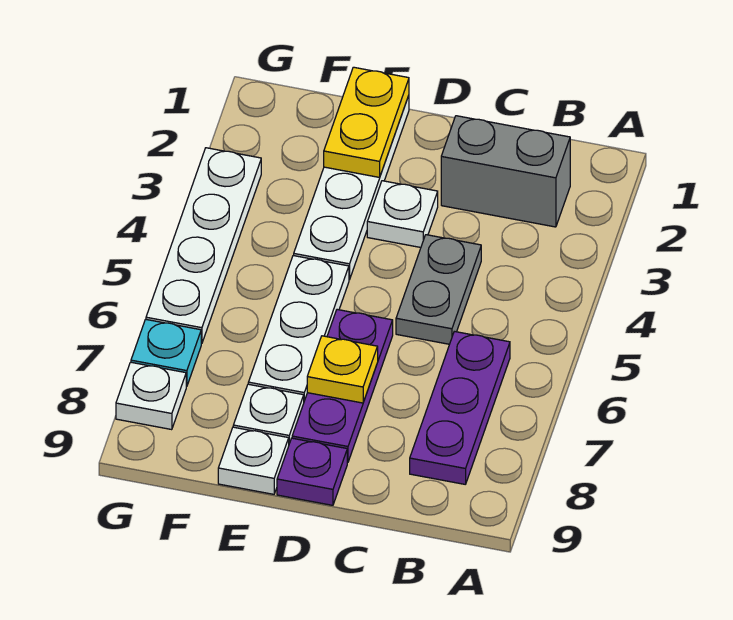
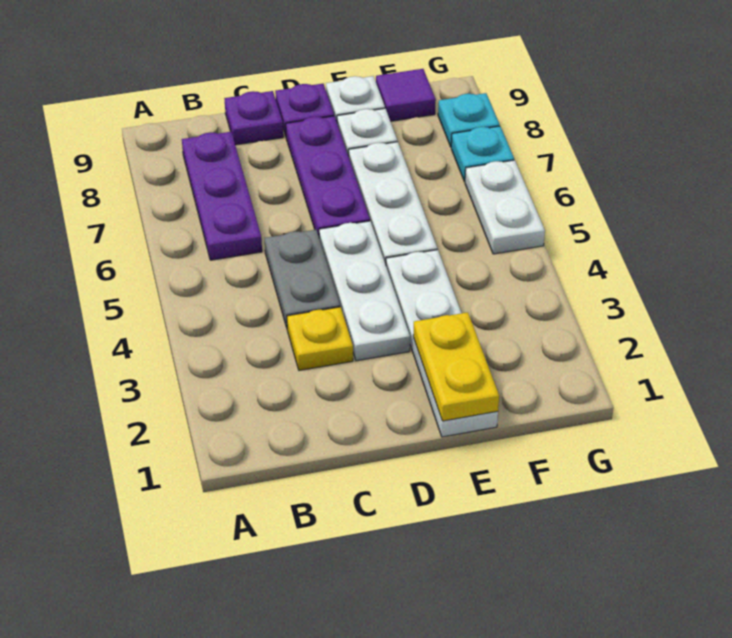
grey brick B2:C2 level 1 -> none
none -> purple plate C9 level 1
white plate D3 level 1 -> white plate D3:D5 level 1
yellow plate D7 level 2 -> yellow plate C3 level 1
none -> purple tile F9 level 1
white plate G3:G6 level 1 -> white plate G5:G6 level 1
white plate G8 level 1 -> cyan plate G8 level 1

